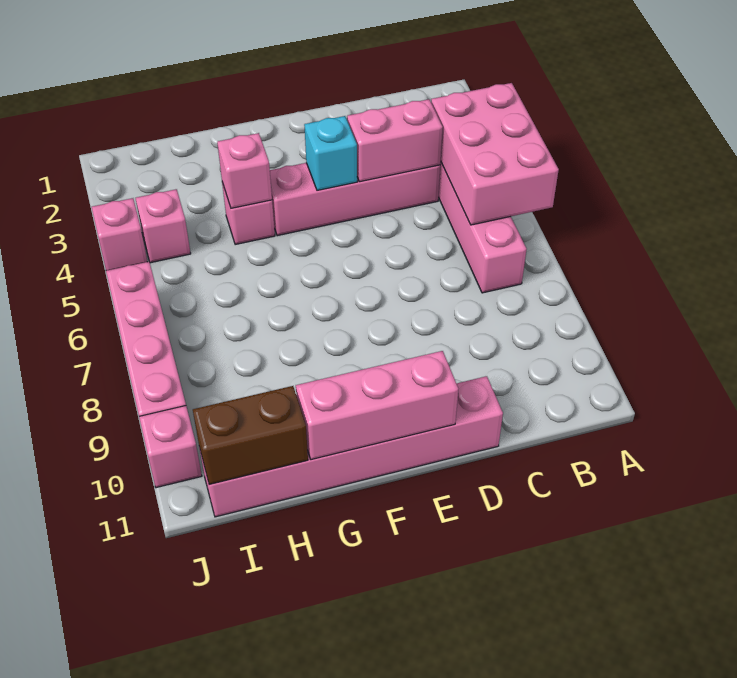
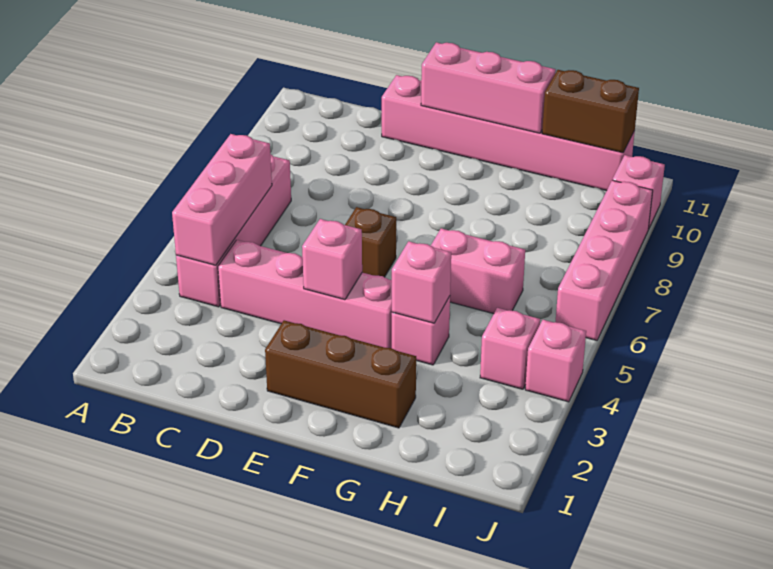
pink brick A4:B6 level 2 -> pink brick B4:B6 level 2
pink brick C4:D4 level 2 -> pink brick G6:H6 level 1
none -> brown brick E2:G2 level 1
cyan brick E4 level 2 -> pink brick E4 level 2
none -> brown brick E6 level 1

